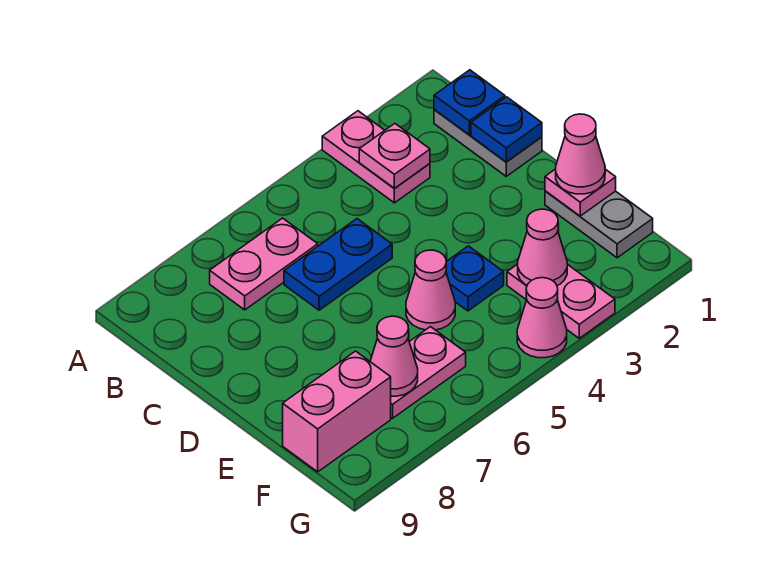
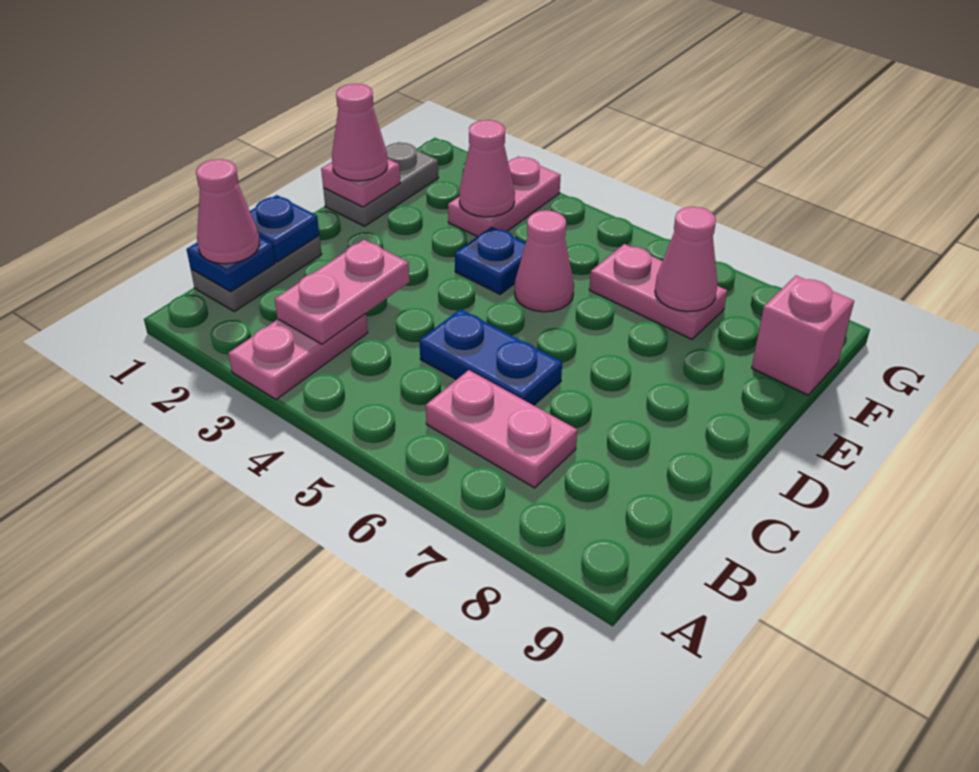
pink plate B3 level 2 -> pink plate B3:C3 level 2
pink brick F8:F9 level 1 -> pink brick F9 level 1
pink cone G4 level 1 -> pink cone B1 level 3

